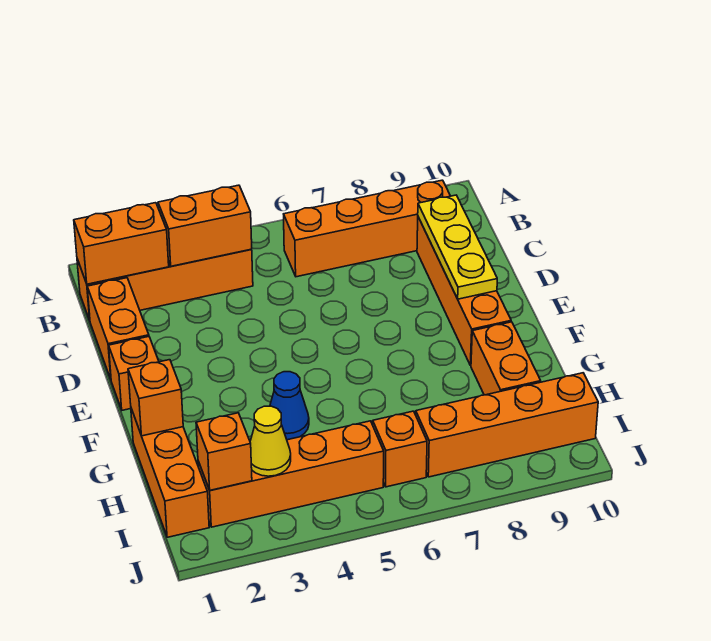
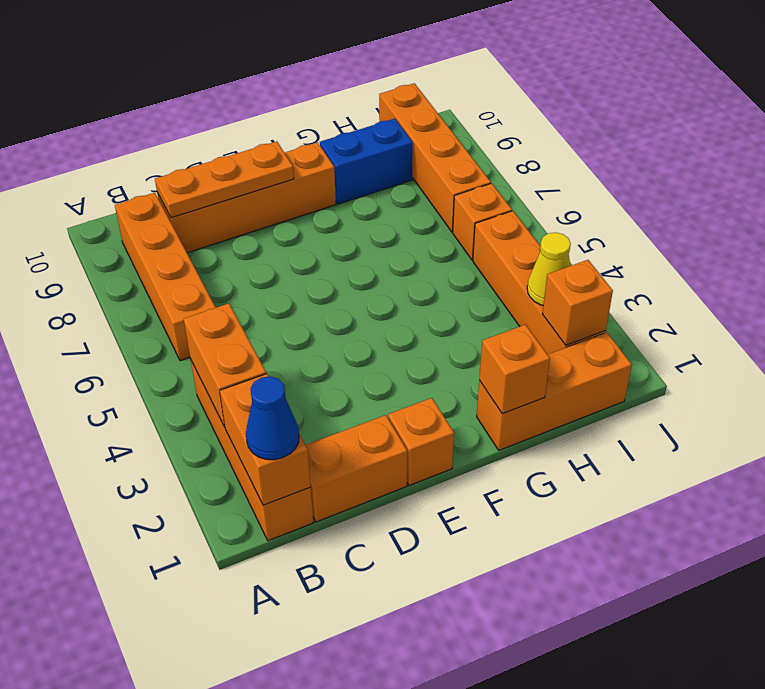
yellow plate C9:E9 level 2 -> orange plate C9:E9 level 2
blue cone G4 level 1 -> blue cone B1 level 3
orange brick G9:H9 level 1 -> blue brick G9:H9 level 1

